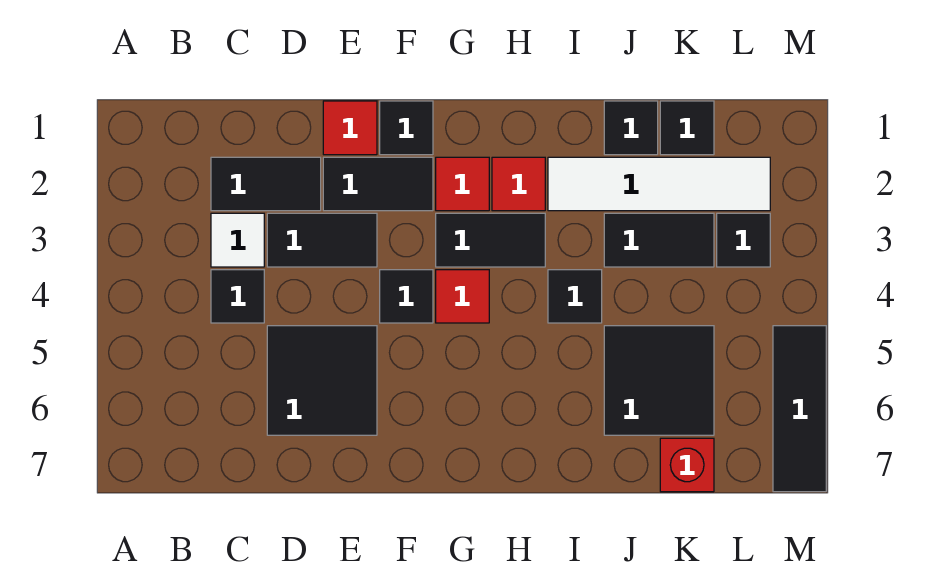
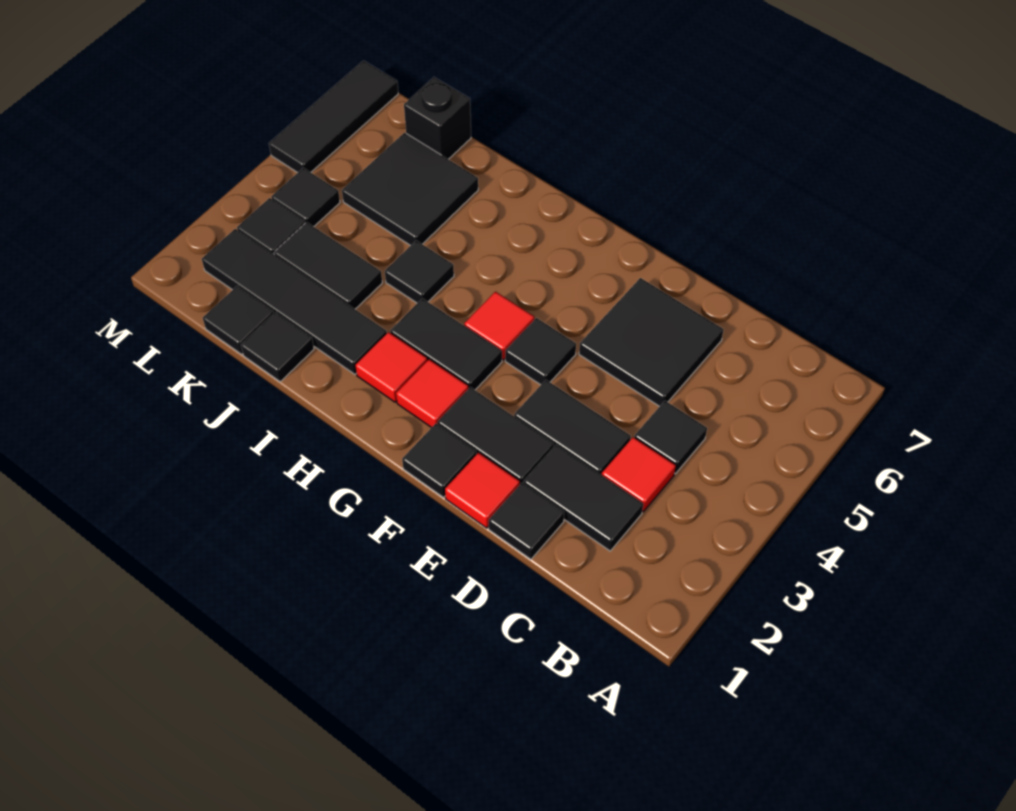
white tile C3 level 1 -> red tile C3 level 1
none -> black tile D1 level 1
white tile I2:L2 level 1 -> black tile I2:L2 level 1
red brick K7 level 1 -> black brick K7 level 1
none -> black tile L4 level 1

